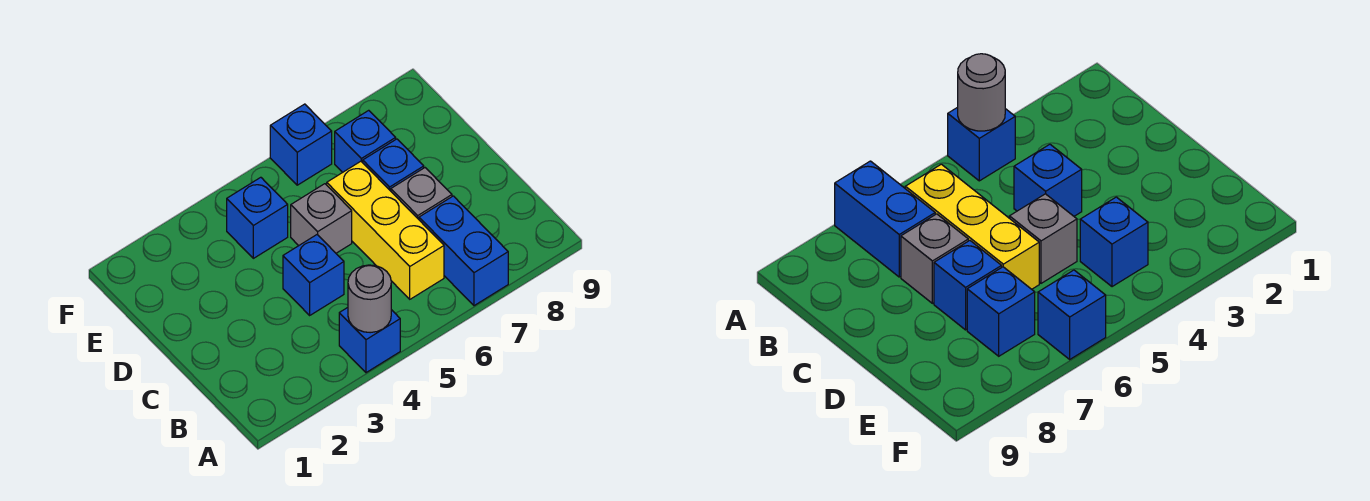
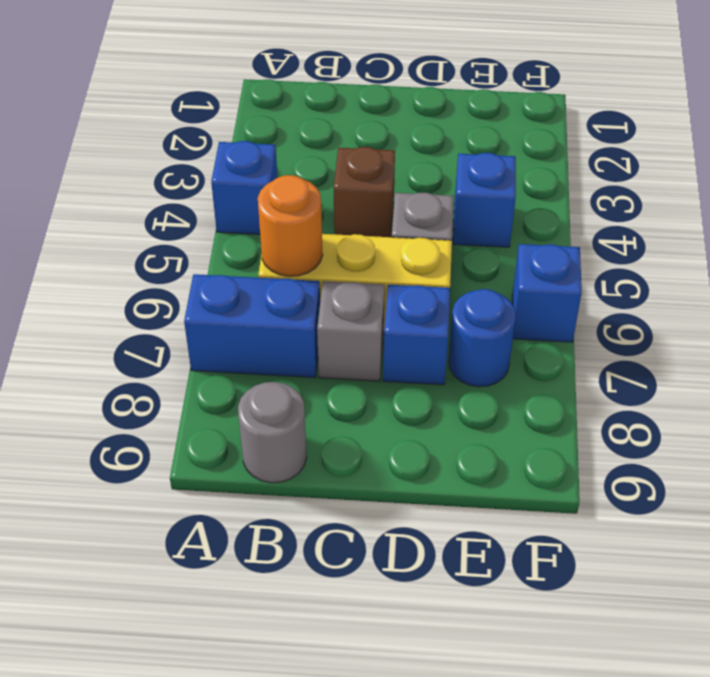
grey round brick A4 level 2 -> grey round brick B9 level 1
none -> orange round brick B6 level 2
blue brick C4 level 1 -> brown brick C4 level 1
blue brick E7 level 1 -> blue round brick E7 level 1

